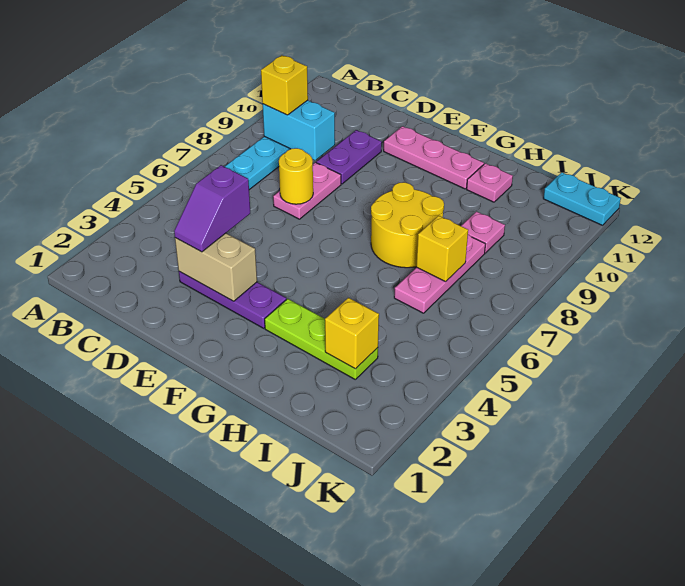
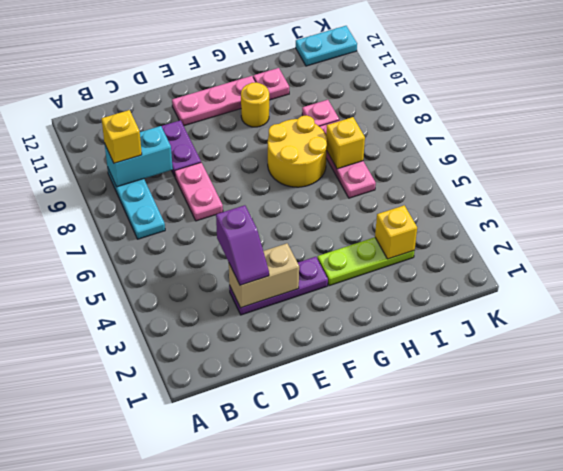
yellow round brick D7 level 2 -> yellow round brick G10 level 1

